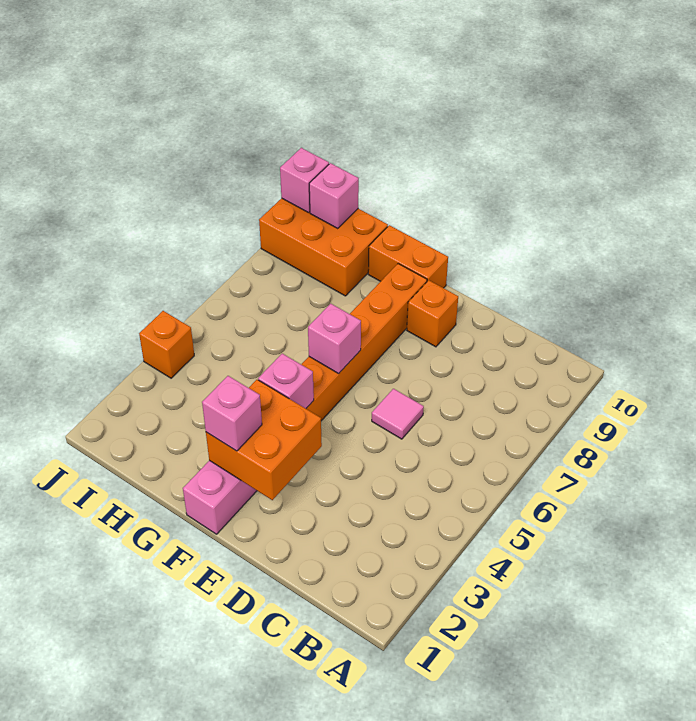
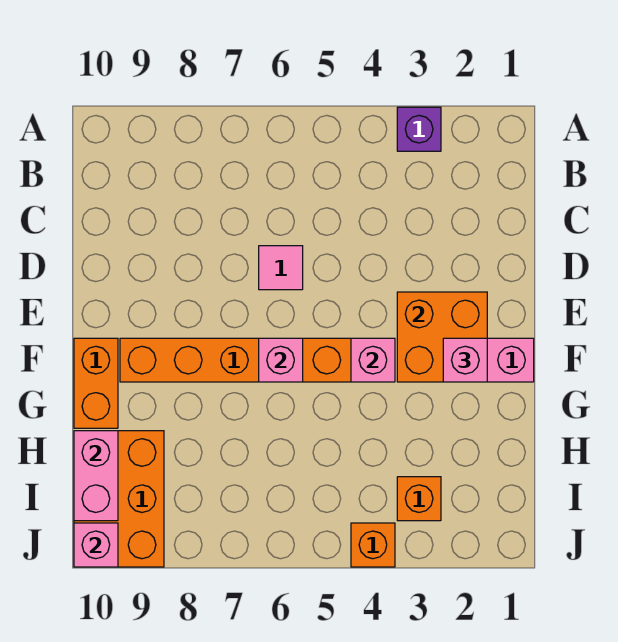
none -> purple brick A3 level 1
orange brick E9 level 1 -> orange brick I3 level 1
pink brick I10 level 2 -> pink brick H10:I10 level 2

